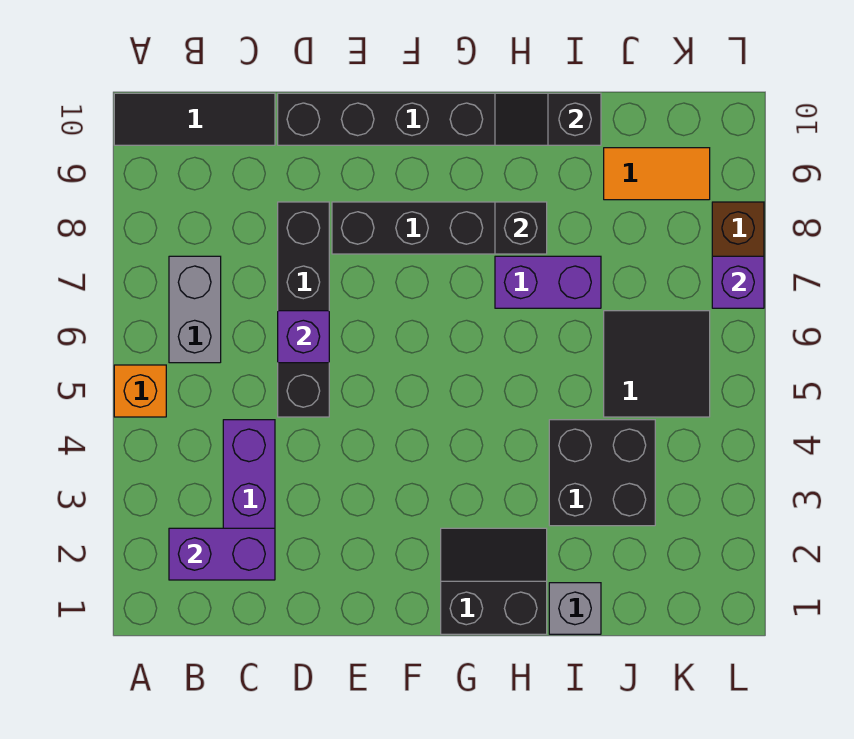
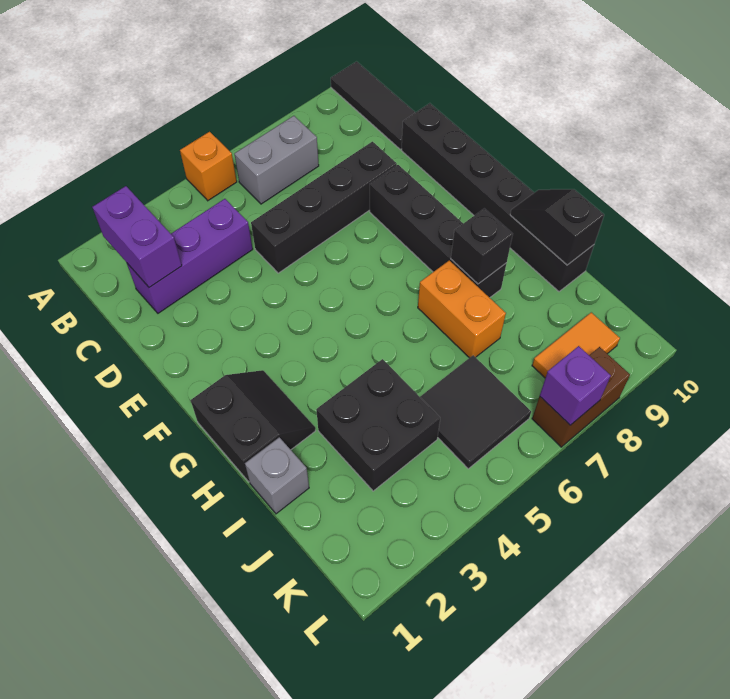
purple brick D6 level 2 -> none
purple brick H7:I7 level 1 -> orange brick H7:I7 level 1
orange tile J9:K9 level 1 -> orange tile K8:K9 level 1

